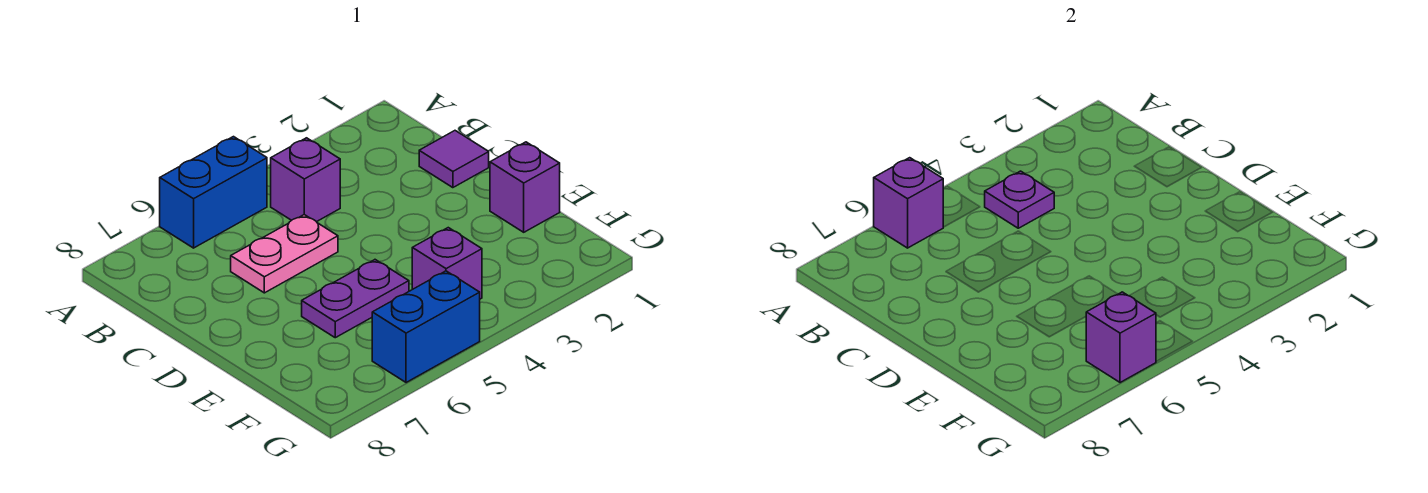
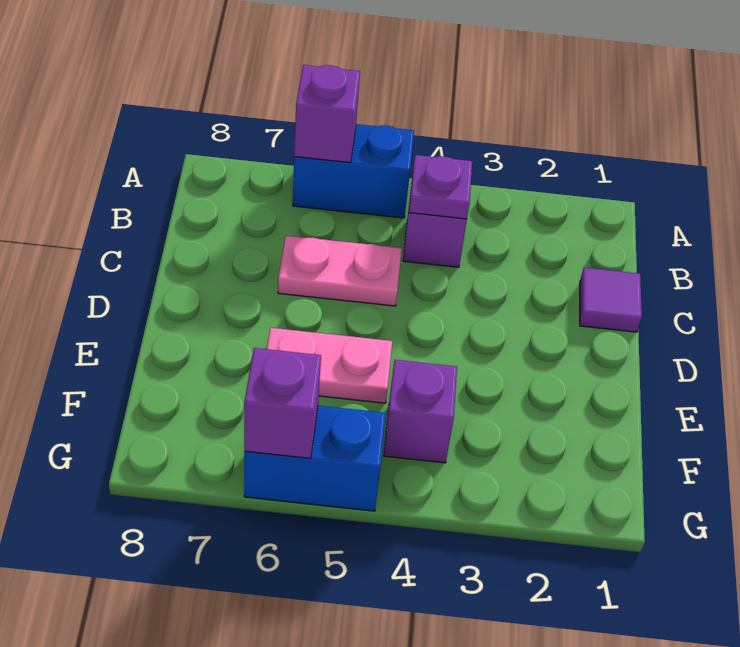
purple brick E1 level 1 -> none
purple plate E5:E6 level 1 -> pink plate E5:E6 level 1

